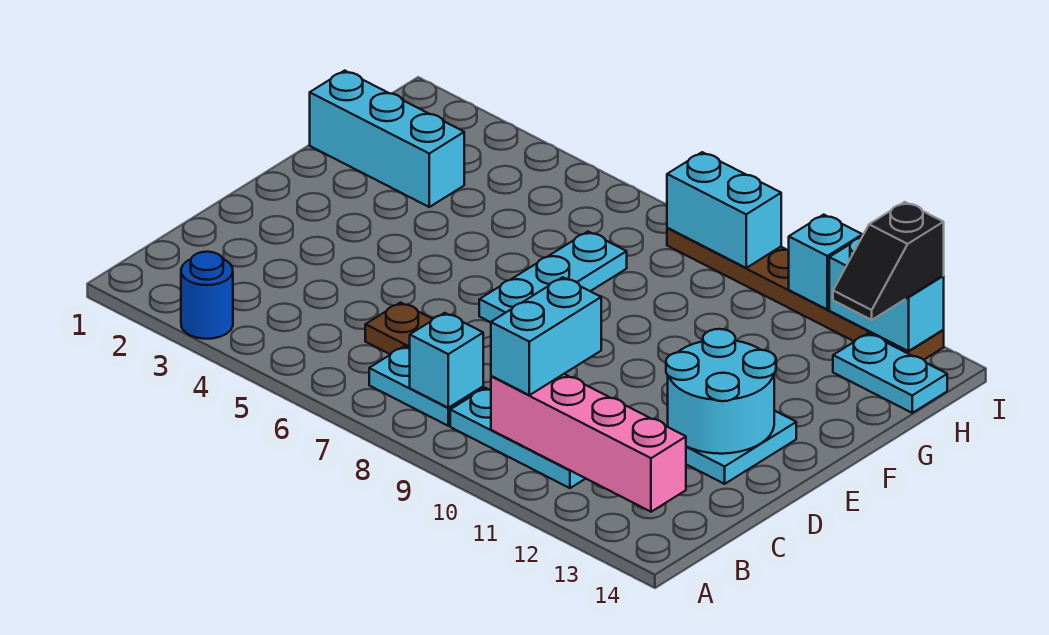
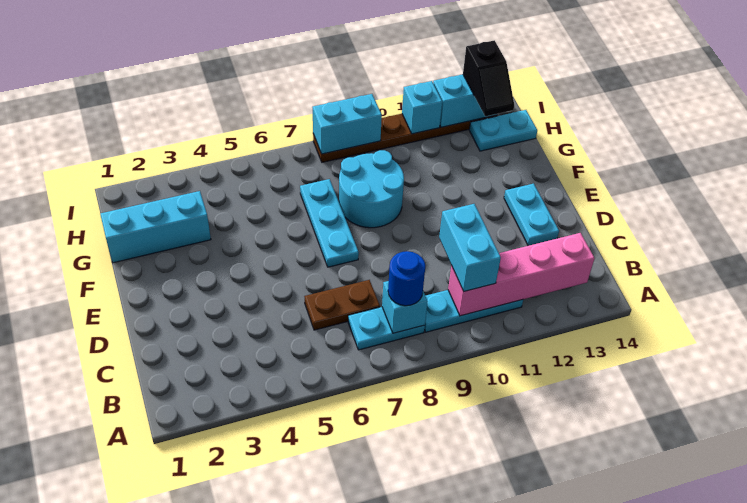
blue round brick A3 level 1 -> blue round brick B8 level 3
cyan round brick D12:E13 level 2 -> cyan round brick F8:G9 level 1

